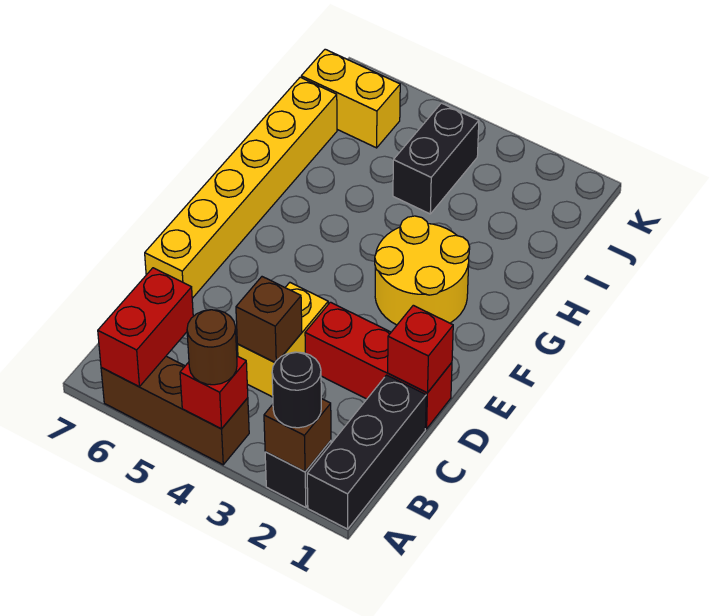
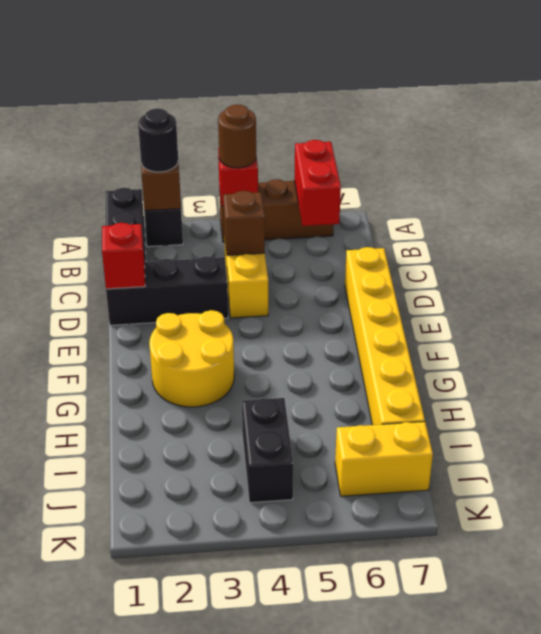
red brick D1:D3 level 1 -> black brick D1:D3 level 1

